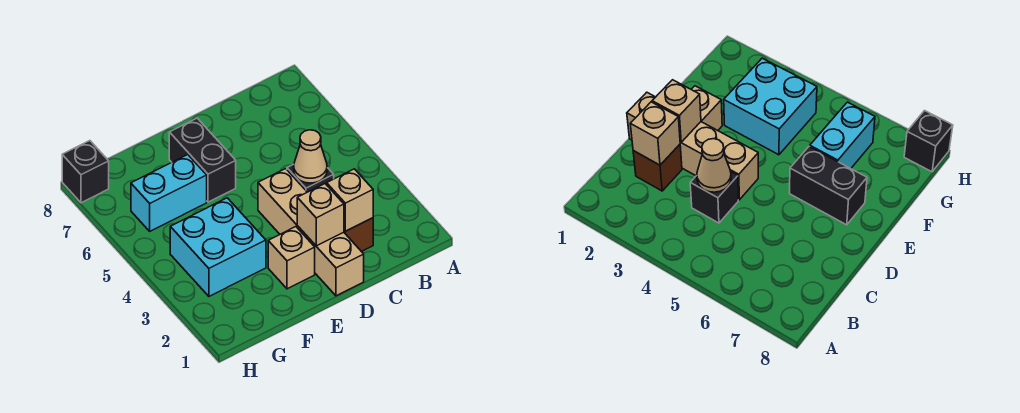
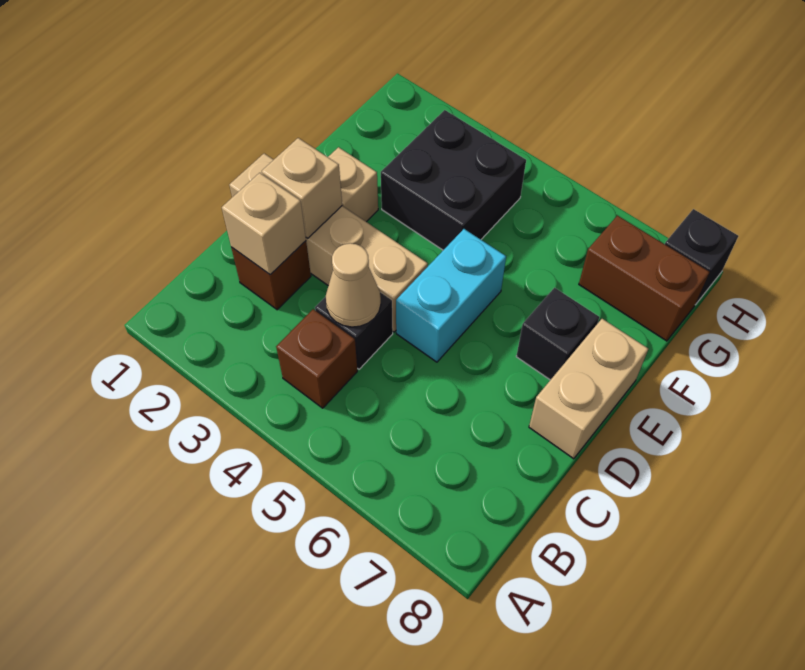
none -> brown brick B4 level 1
none -> tan brick D8:E8 level 1
black brick E6:E7 level 1 -> black brick E7 level 1
cyan brick F3:G4 level 1 -> black brick F3:G4 level 1
cyan brick F6:G6 level 1 -> cyan brick D5:E5 level 1
none -> brown brick G7:G8 level 1

